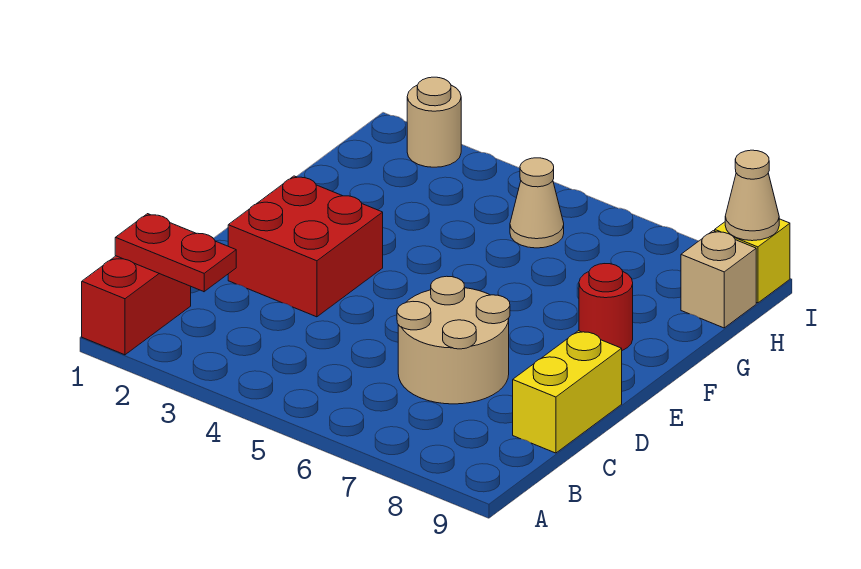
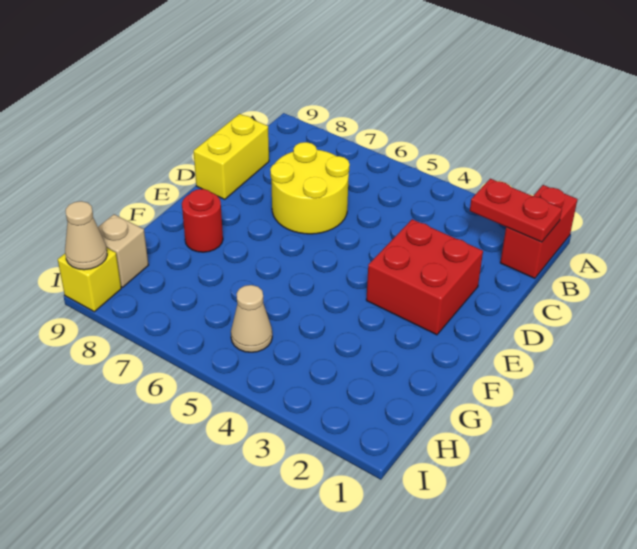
tan round brick C6:D7 level 1 -> yellow round brick C6:D7 level 1
tan round brick I2 level 1 -> none

